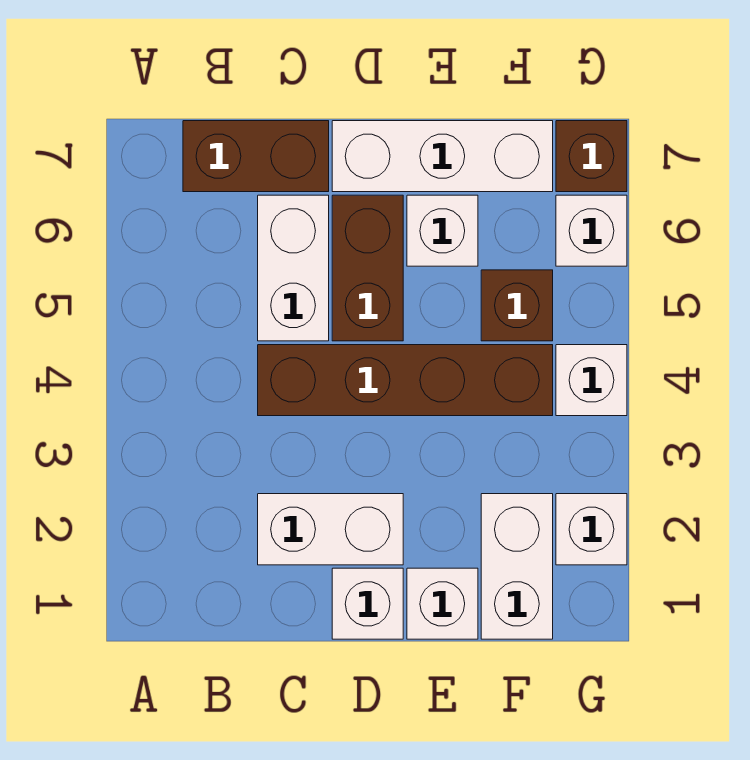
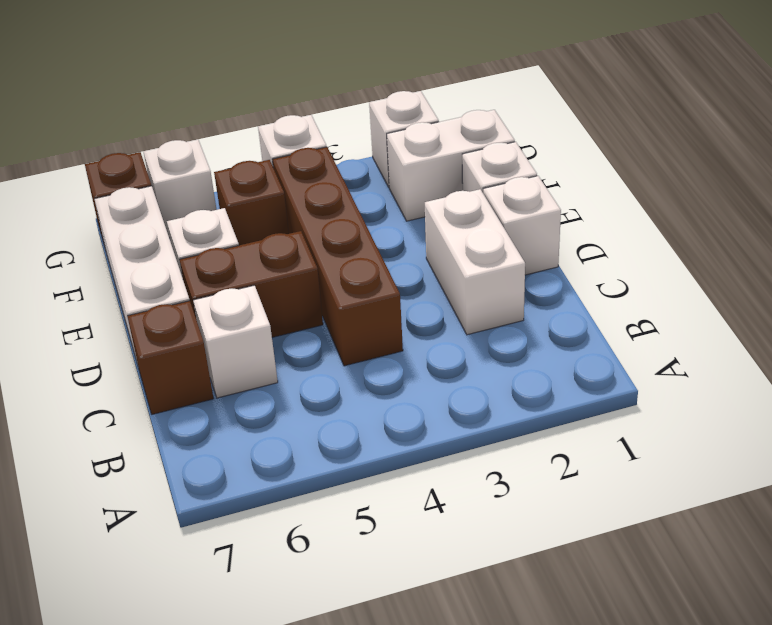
brown brick B7:C7 level 1 -> brown brick C7 level 1
white brick C5:C6 level 1 -> white brick C6 level 1

